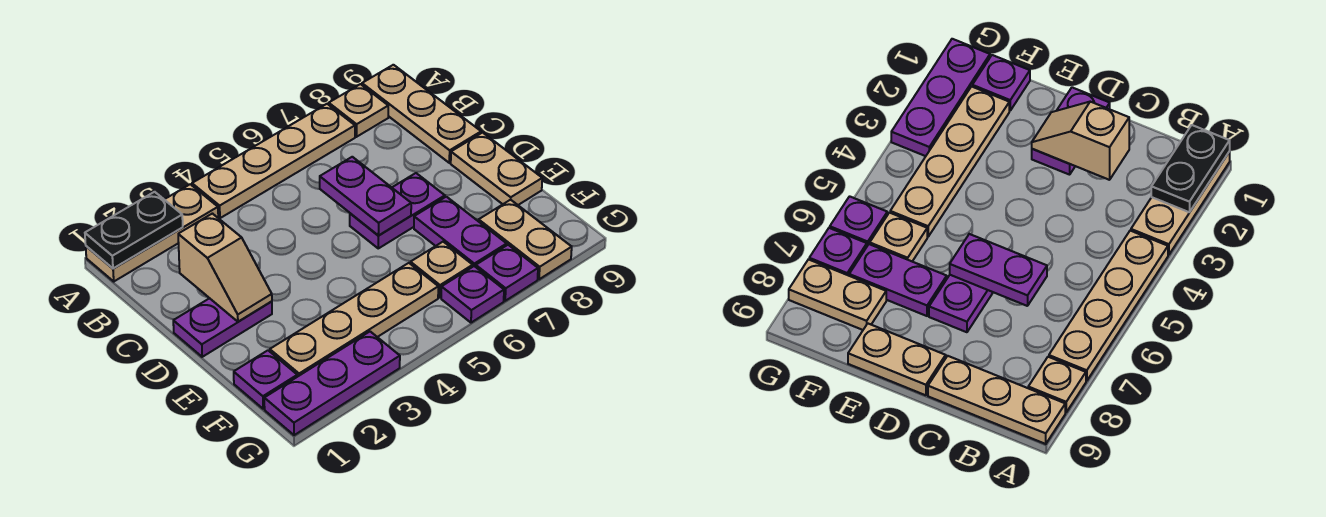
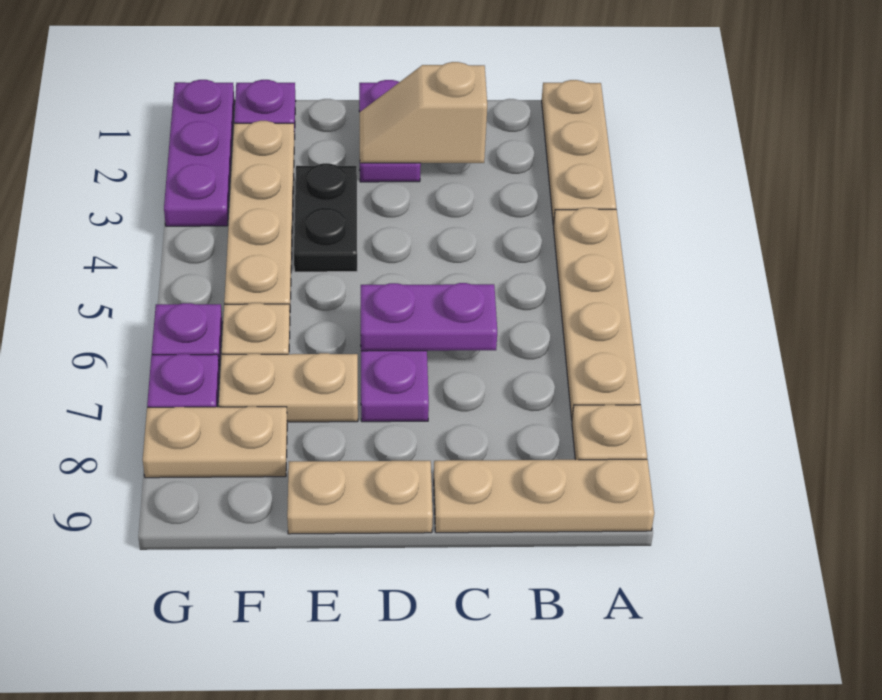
black plate A1:A2 level 2 -> black plate E3:E4 level 1
purple plate E7:F7 level 1 -> tan plate E7:F7 level 1

